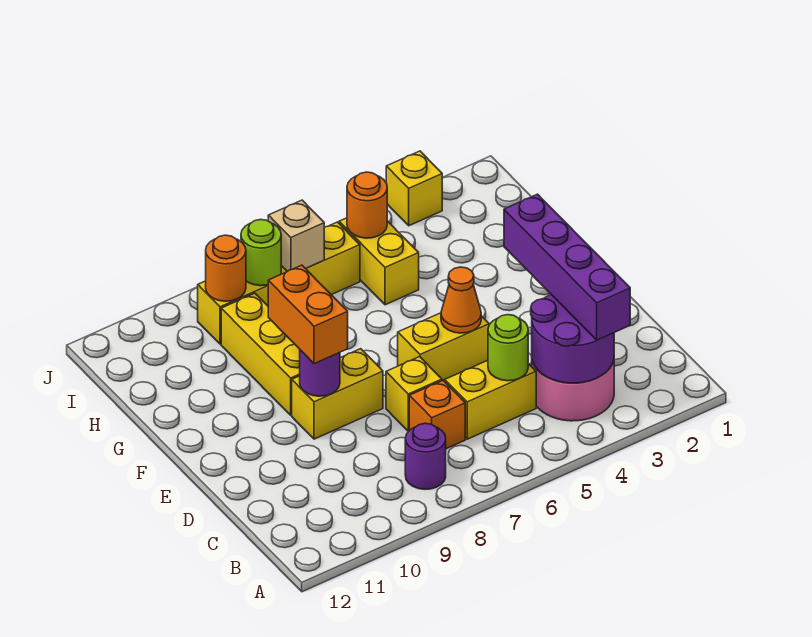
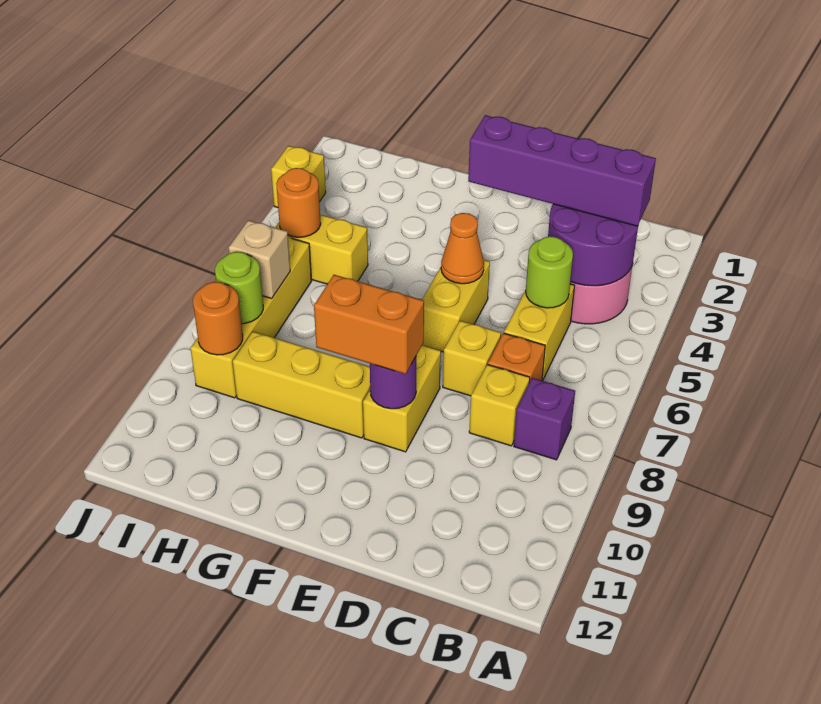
purple round brick B8 level 1 -> purple brick B8 level 1
none -> yellow brick C8 level 1

